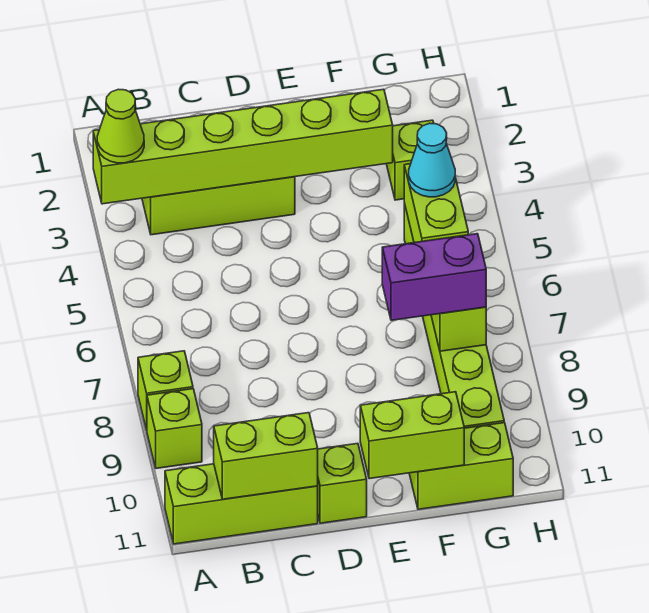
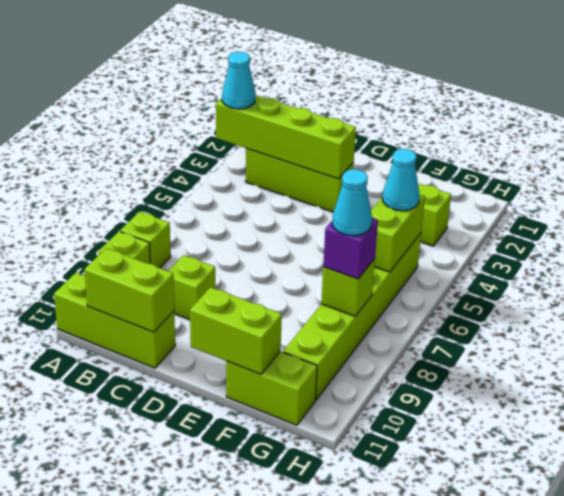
lime brick A3:F3 level 2 -> lime brick A3:D3 level 2
lime cone A3 level 3 -> cyan cone A3 level 3
lime brick D11 level 1 -> lime brick C9 level 1
purple brick F8:G8 level 3 -> purple brick G8 level 3
none -> cyan cone G8 level 4

